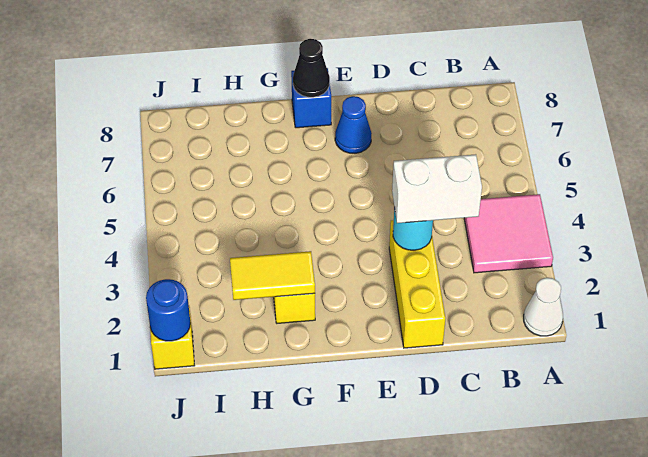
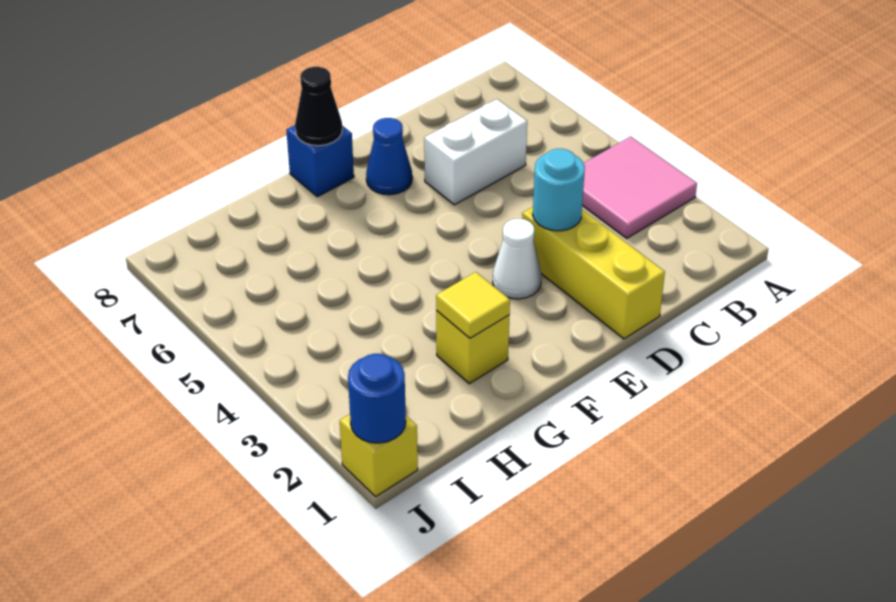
white cone A1 level 1 -> white cone E3 level 1
white brick C3:D3 level 3 -> white brick C6:D6 level 1
yellow tile G2:H2 level 2 -> yellow tile G2 level 2

